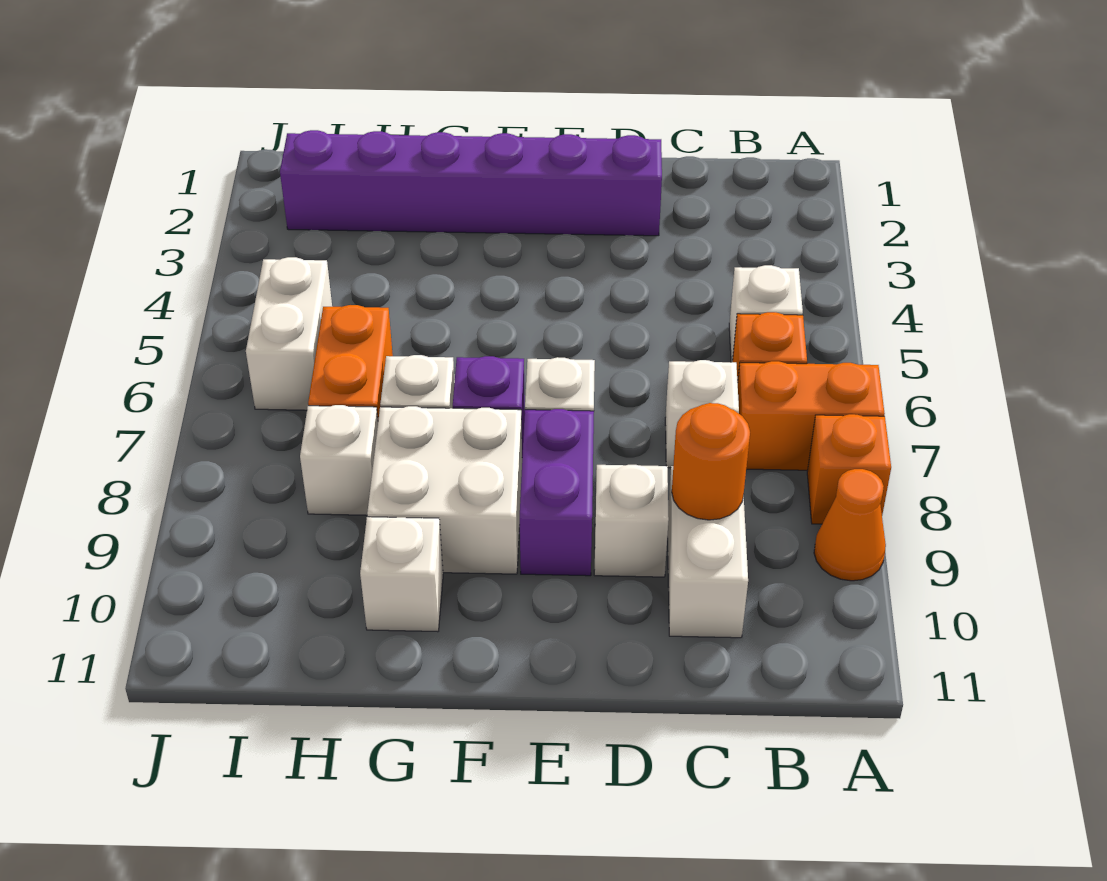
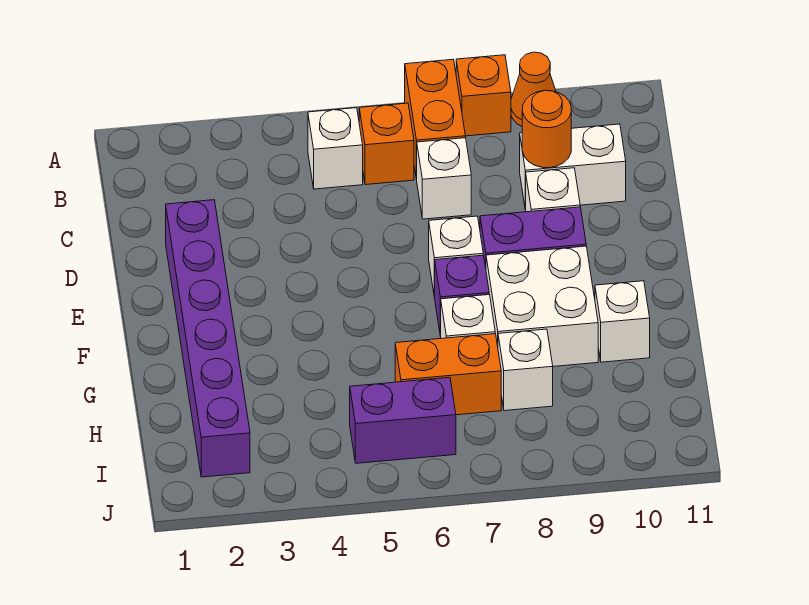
white brick I5:I6 level 1 -> purple brick I5:I6 level 1

